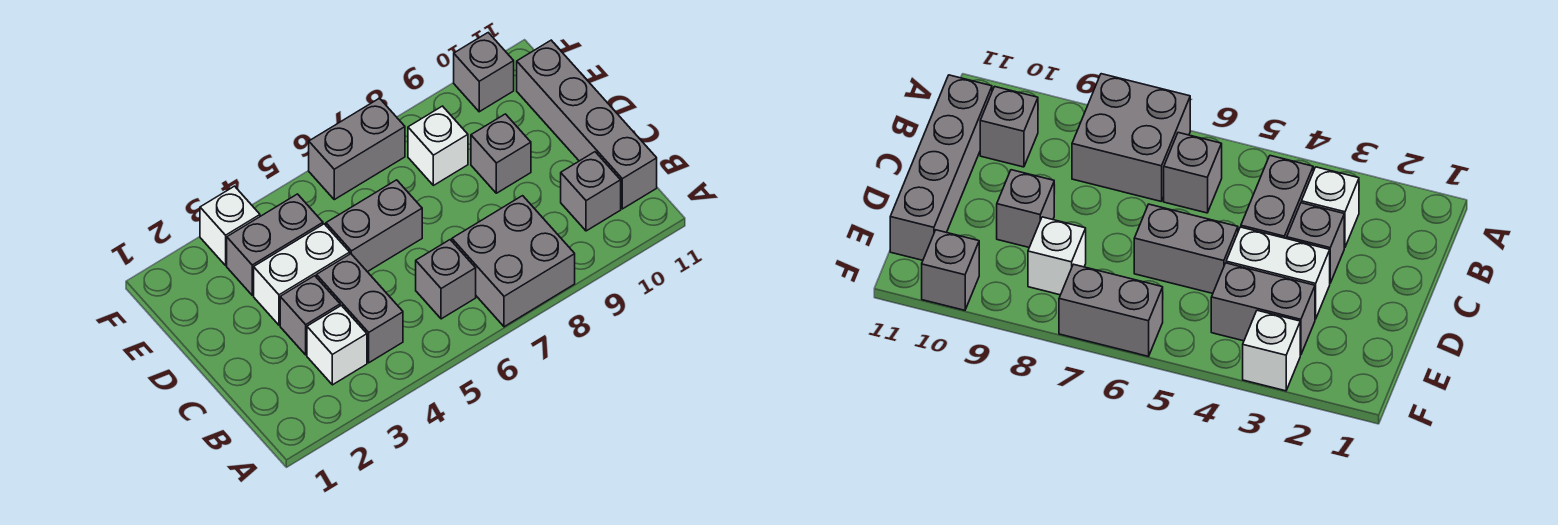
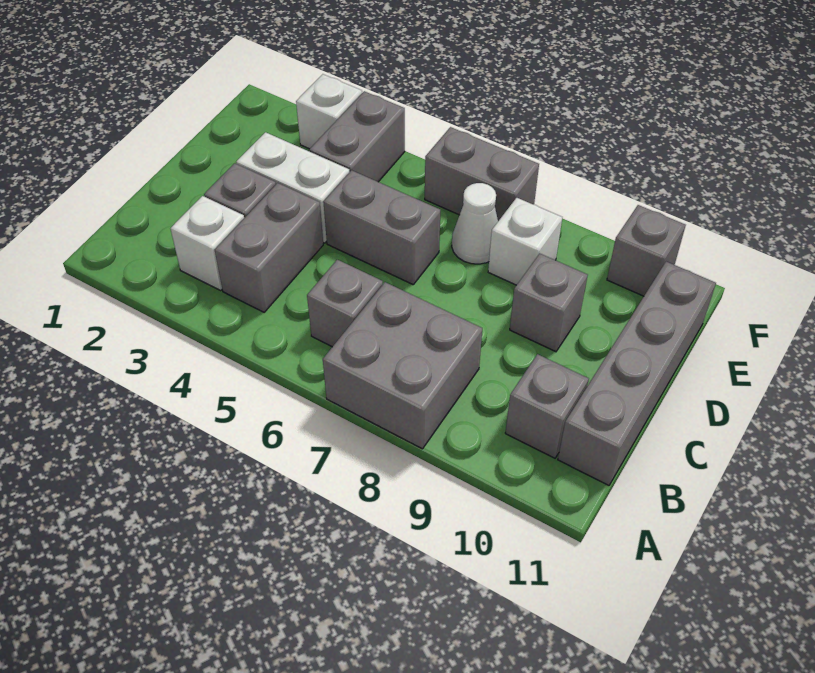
grey brick E3:E4 level 1 -> grey brick E4:F4 level 1
none -> white cone E7 level 1

